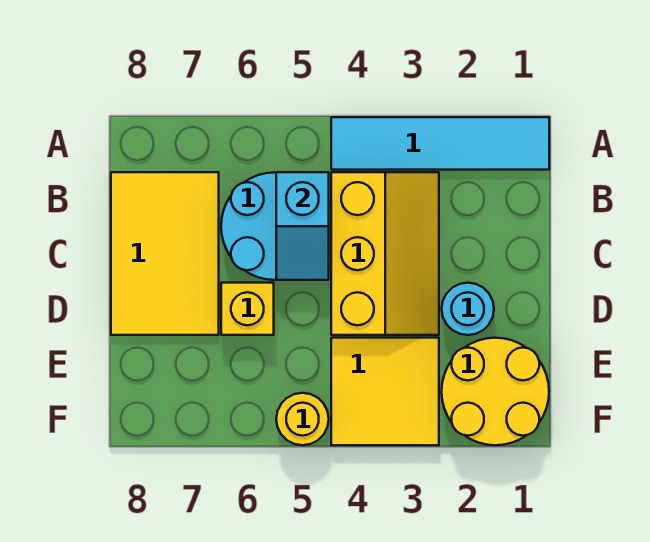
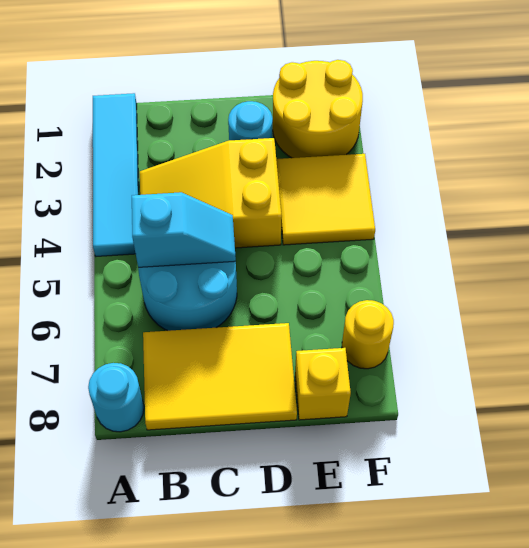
none -> cyan round brick A8 level 1
yellow slope B3:D4 level 1 top 4 -> yellow slope B3:D4 level 1 top D
yellow brick D6 level 1 -> yellow brick E8 level 1
yellow round brick F5 level 1 -> yellow round brick F7 level 1

